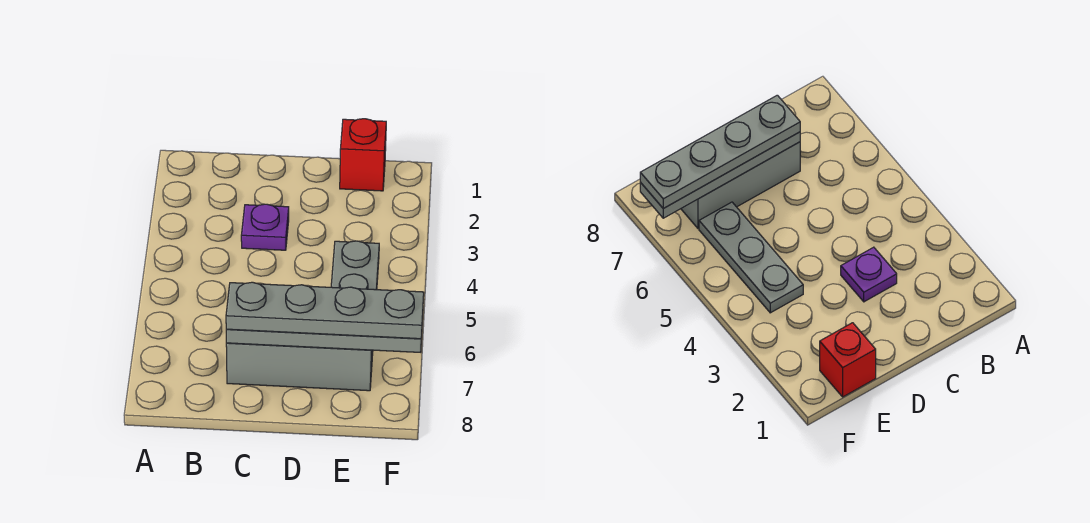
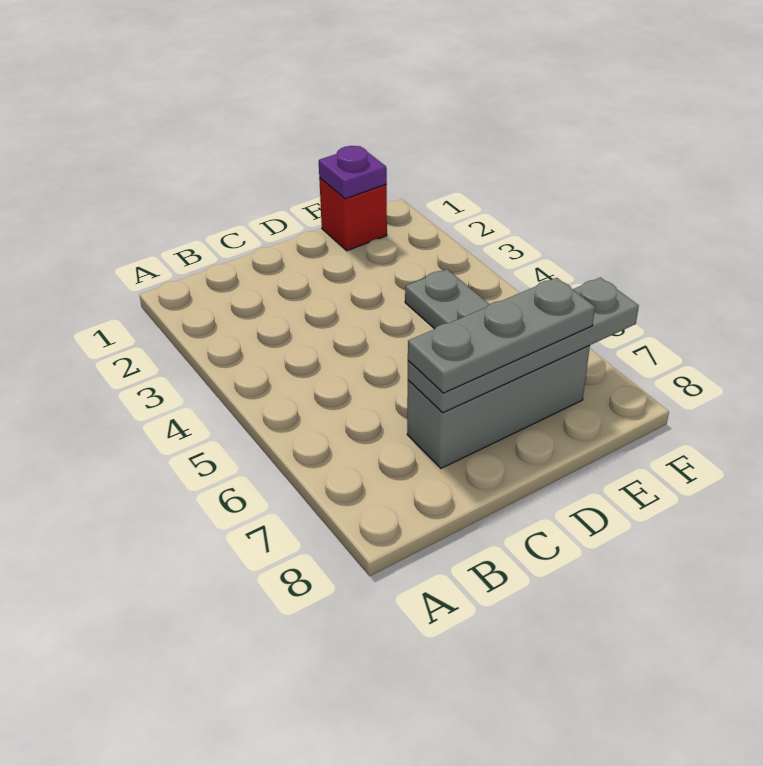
purple plate C3 level 1 -> purple plate E1 level 2
grey plate C7:F7 level 3 -> grey plate C7:E7 level 3

